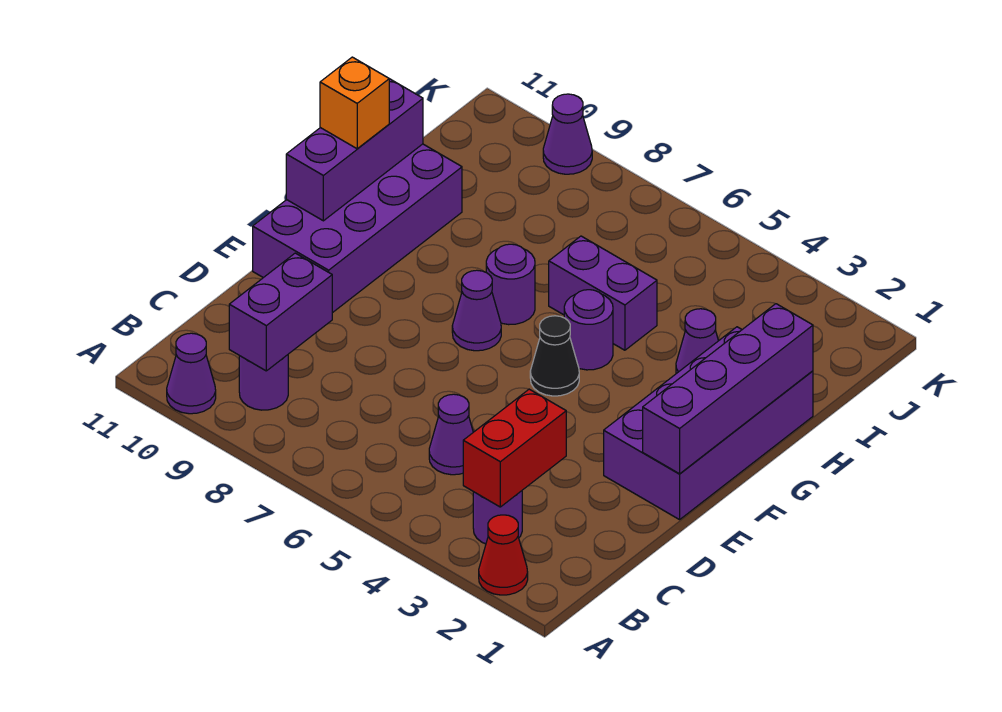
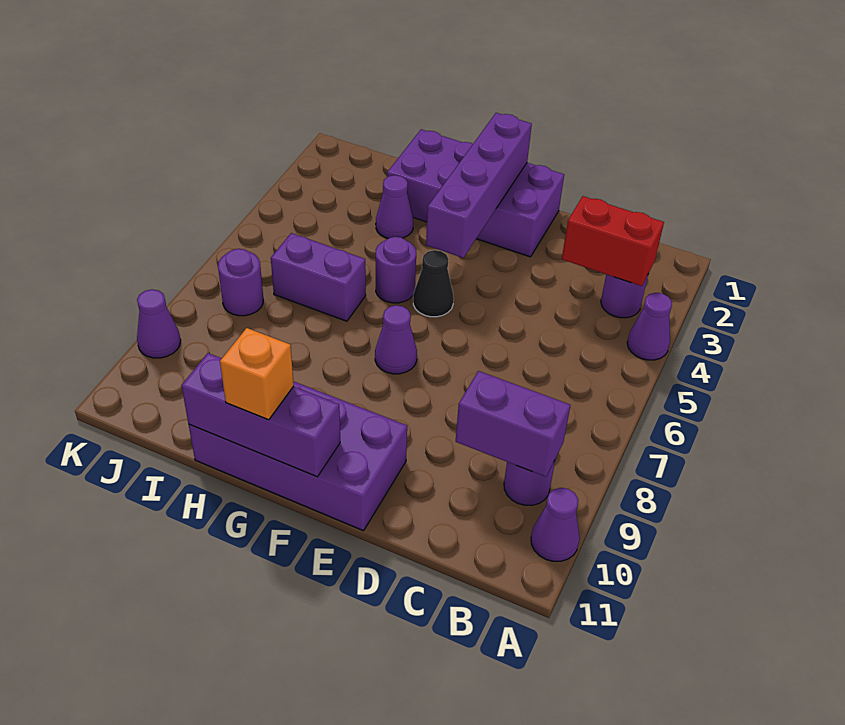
red cone A2 level 1 -> none
purple cone C5 level 1 -> purple cone A4 level 1
purple brick E1:H1 level 2 -> purple brick F1:F4 level 2
purple round brick G7 level 1 -> purple round brick J7 level 1
purple brick H5:H6 level 1 -> purple brick H6:I6 level 1

